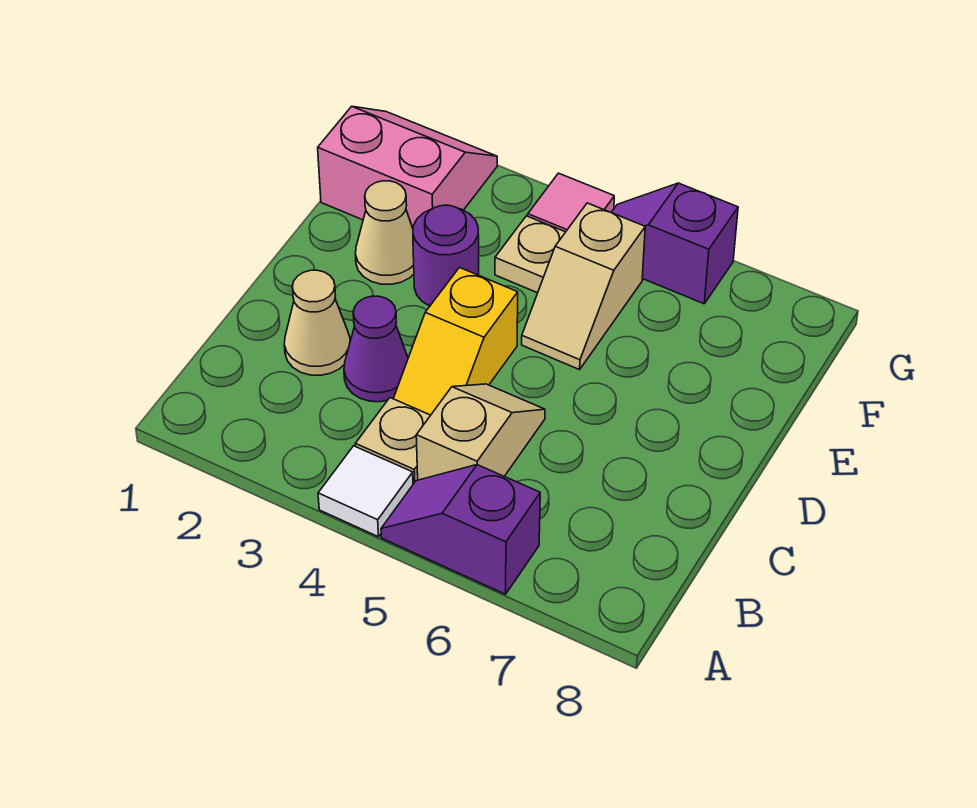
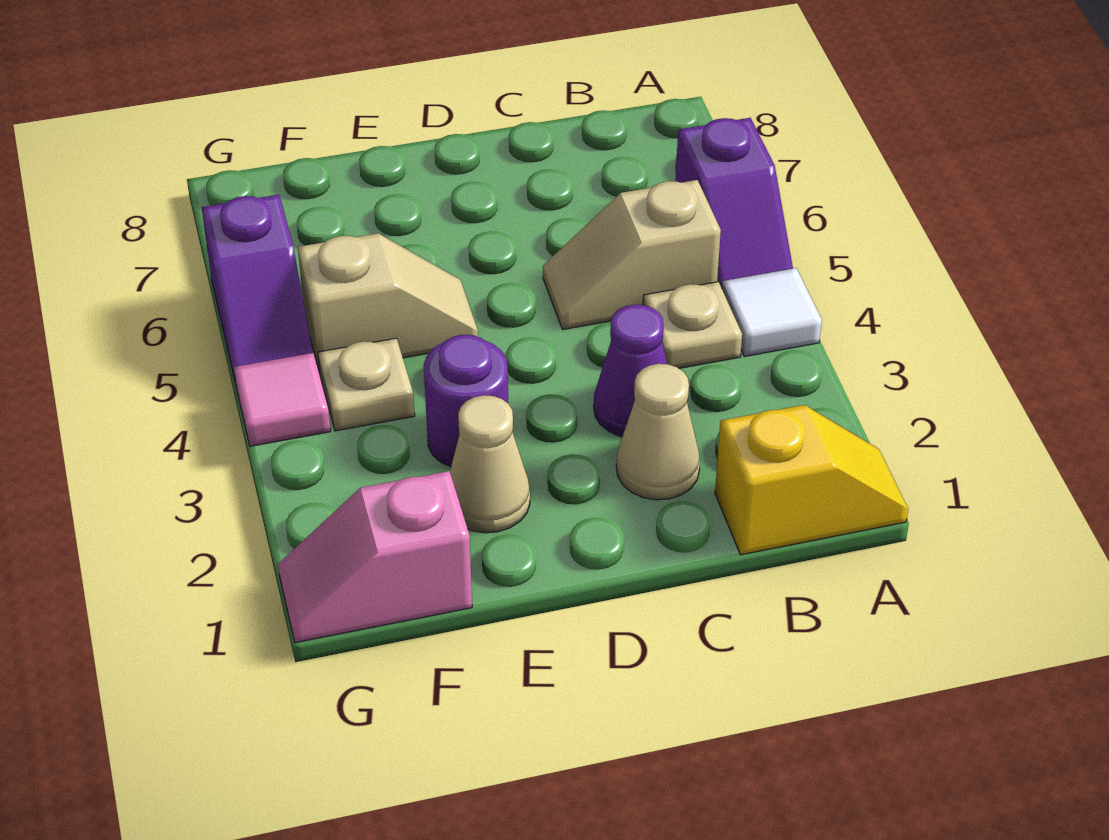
yellow slope C4:D4 level 1 top D -> yellow slope A1:B1 level 1 top B
pink slope F1:G2 level 1 top F -> pink slope F1:G1 level 1 top F

